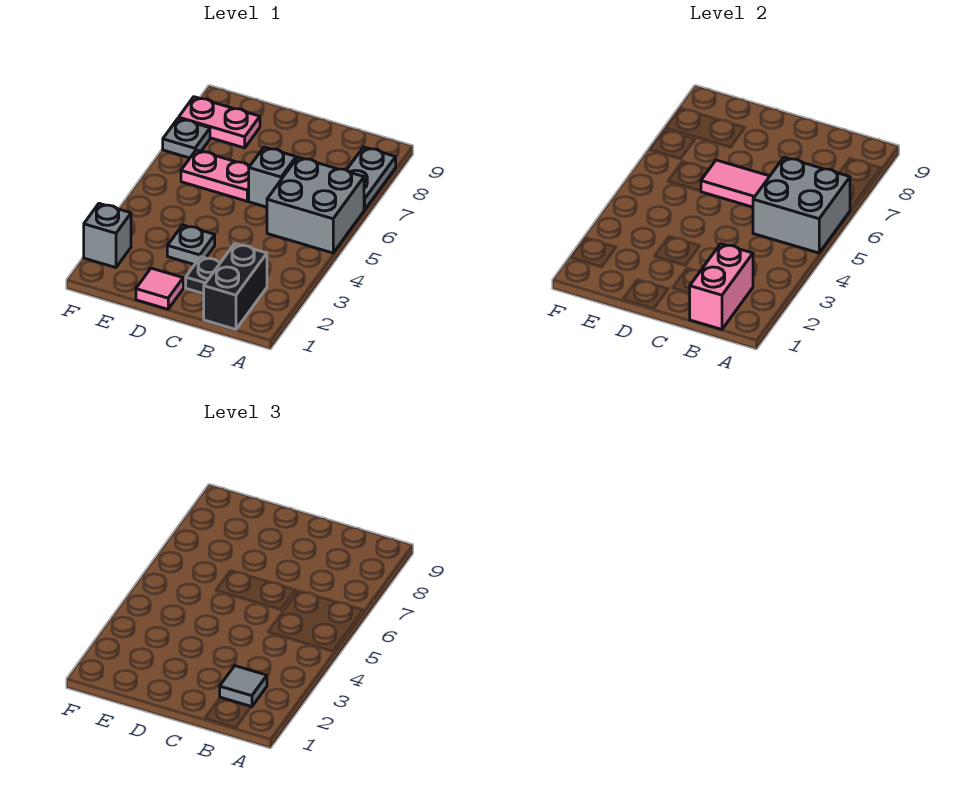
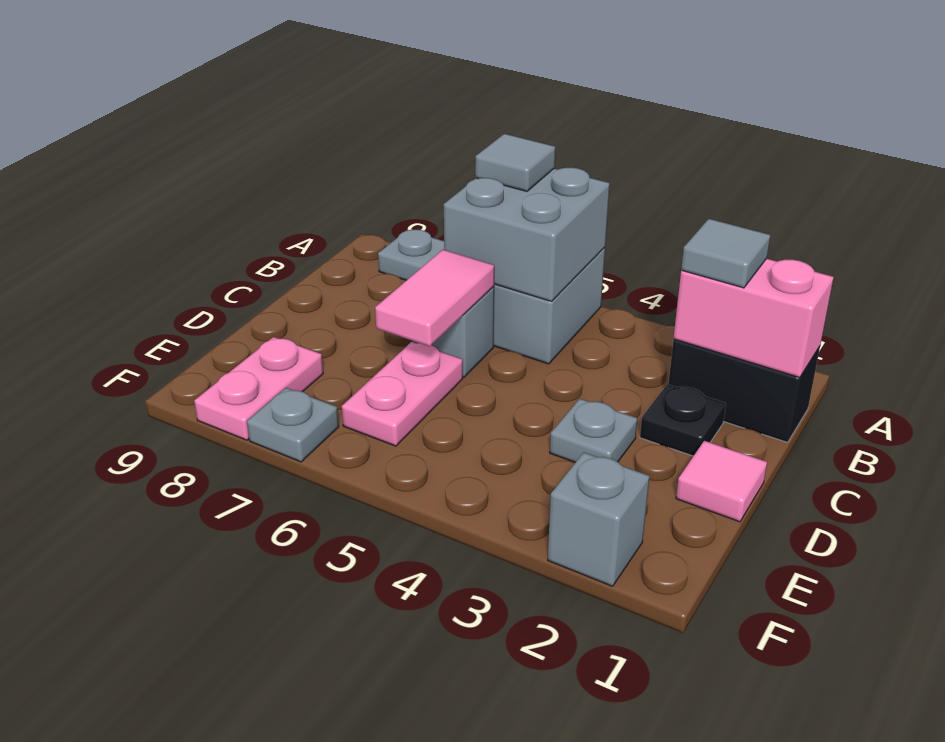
none -> grey tile A6 level 3

